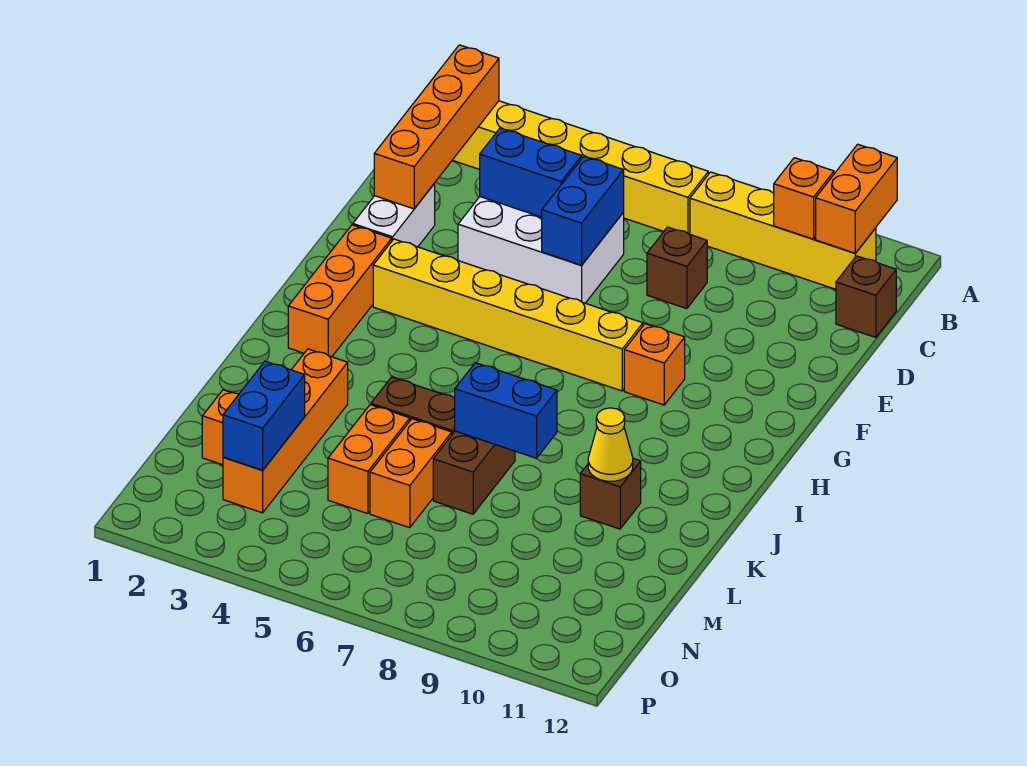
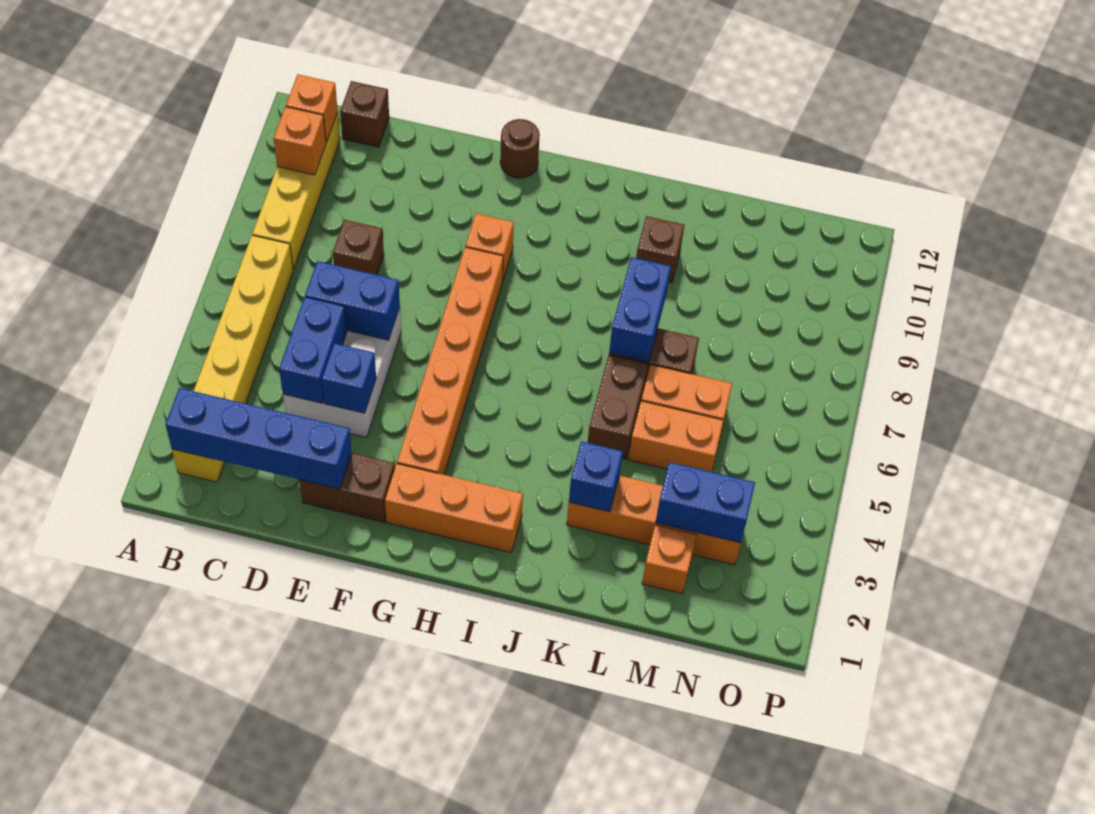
orange brick A11:B11 level 2 -> orange brick B11 level 2
orange brick B2:E2 level 2 -> blue brick B2:E2 level 2
white brick E2:F2 level 1 -> brown brick E2:F2 level 1
none -> blue brick E4 level 2
yellow brick G3:G8 level 1 -> orange brick G3:G8 level 1
none -> brown round brick G12 level 1
none -> blue brick K3 level 2
yellow cone K10 level 2 -> none

